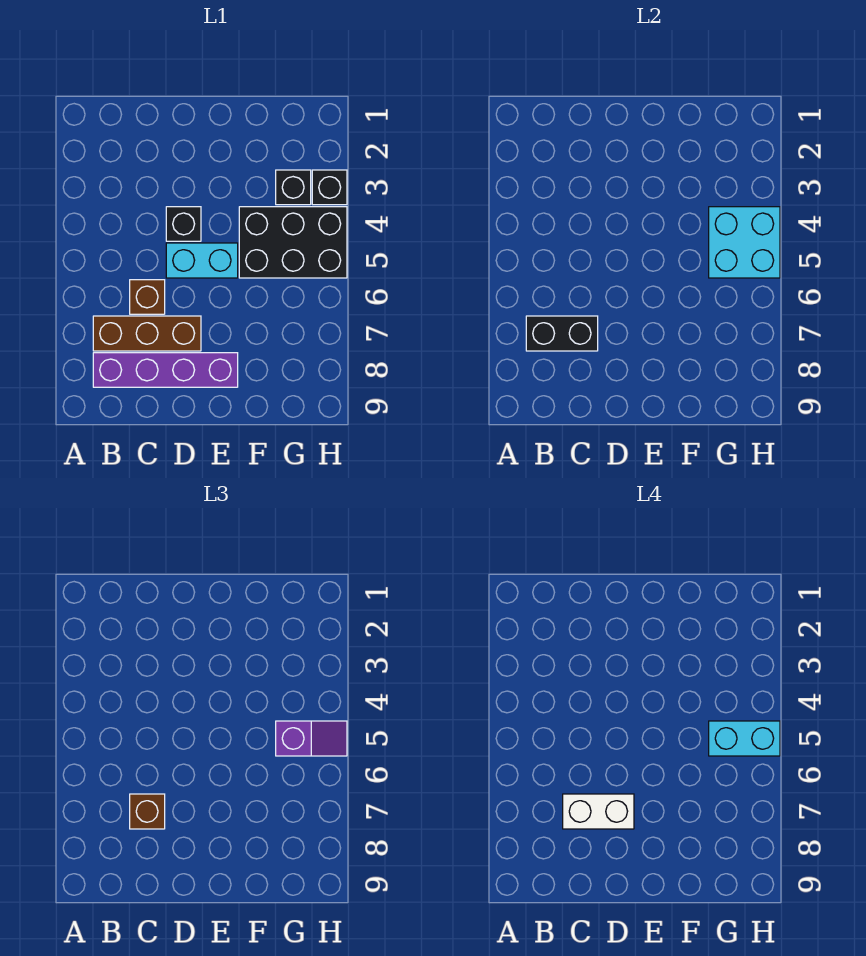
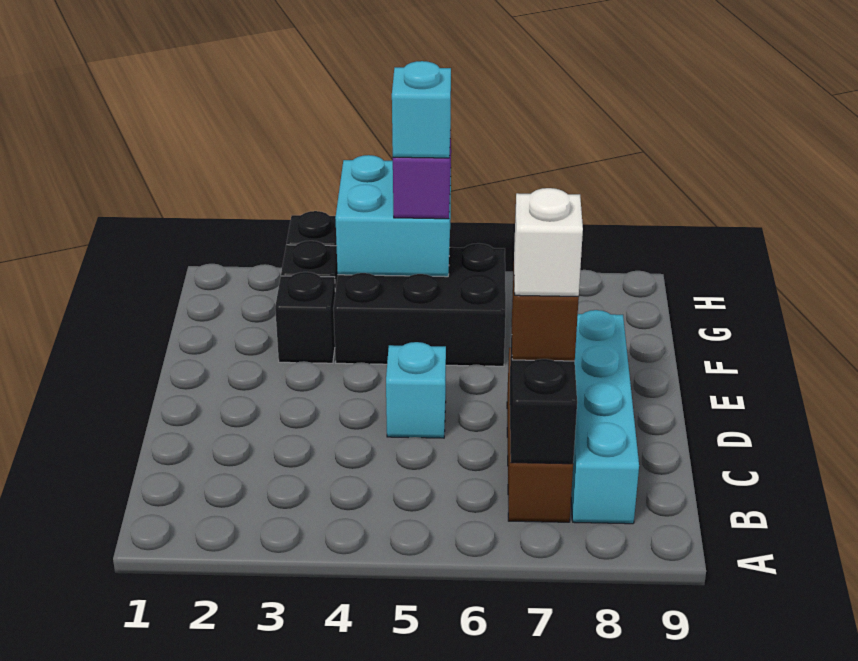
purple brick B8:E8 level 1 -> cyan brick B8:E8 level 1
brown brick C6 level 1 -> none
white brick C7:D7 level 4 -> white brick C7 level 4
black brick D4 level 1 -> black brick F3 level 1
cyan brick D5:E5 level 1 -> cyan brick D5 level 1
black brick F4:H5 level 1 -> black brick F4:G6 level 1
cyan brick G5:H5 level 4 -> cyan brick G5 level 4

